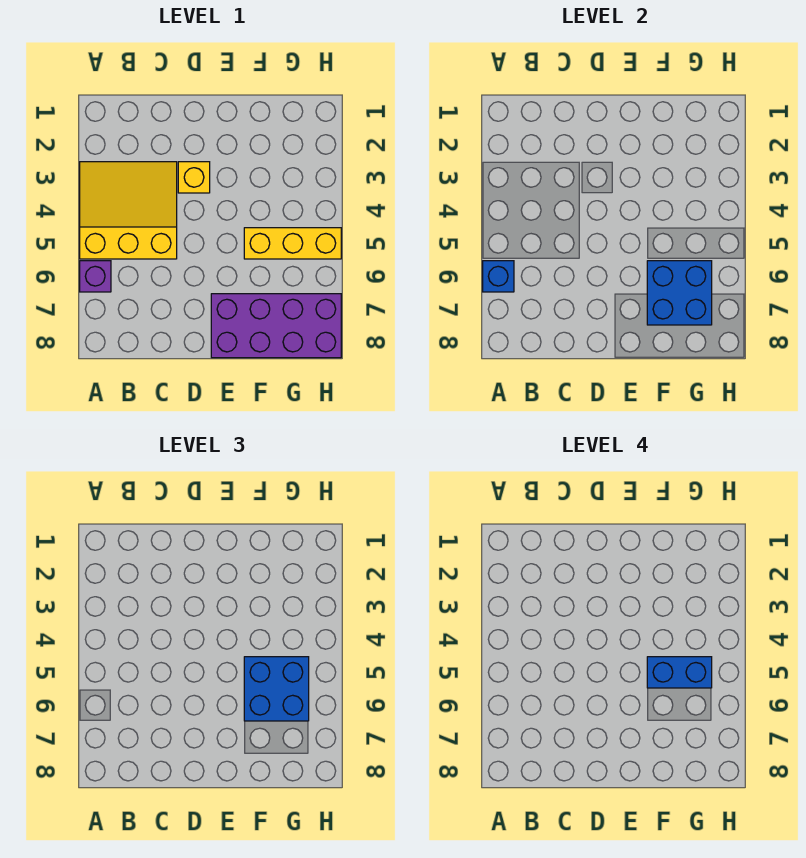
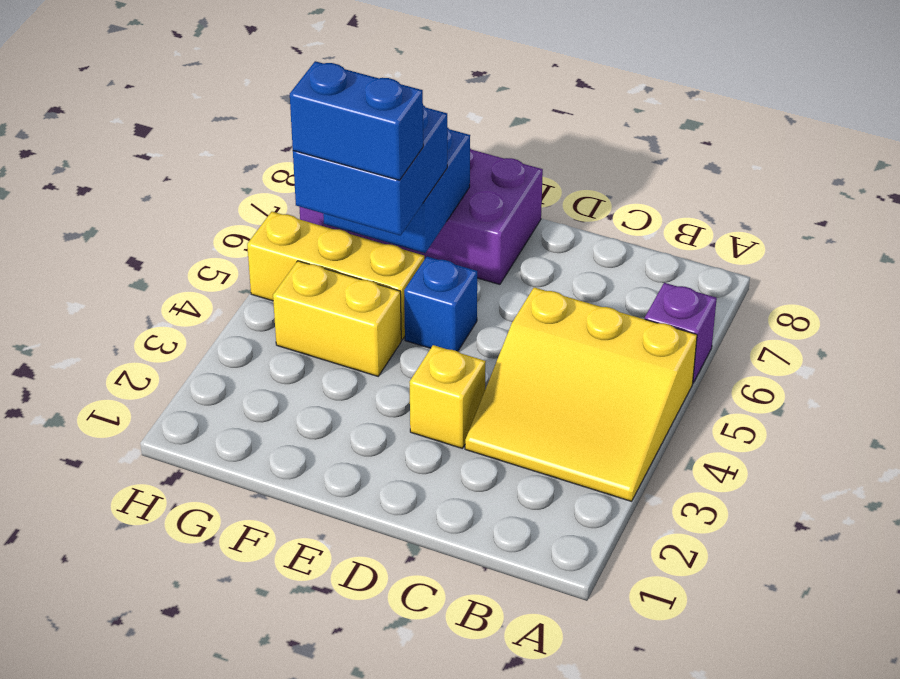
blue brick A6 level 2 -> blue brick E5 level 1
none -> yellow brick F4:G4 level 1

